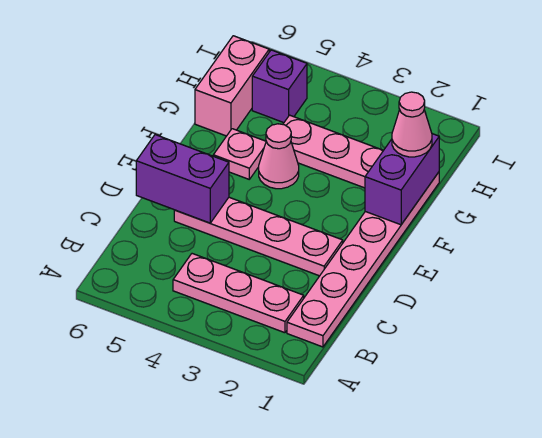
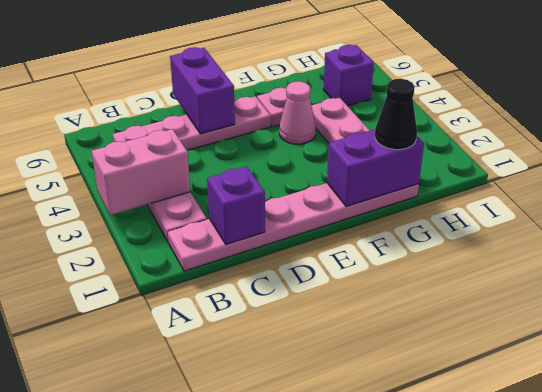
none -> purple brick C1 level 2
pink plate D2:D5 level 1 -> pink plate B5:E5 level 1
pink cone G1 level 3 -> black cone G1 level 3
pink brick G6:H6 level 1 -> pink brick A3:B3 level 2

